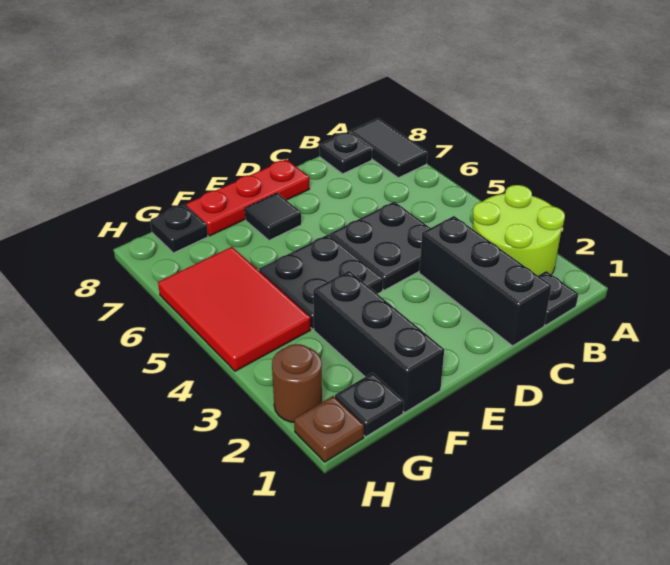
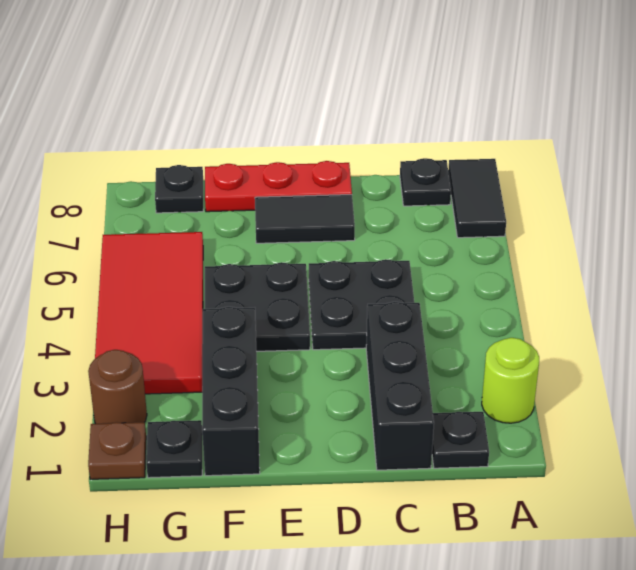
lime round brick A2:B3 level 1 -> lime round brick A2 level 1
black tile E7 level 1 -> black tile D7:E7 level 1
red tile G4:H6 level 1 -> red tile G3:H6 level 1

